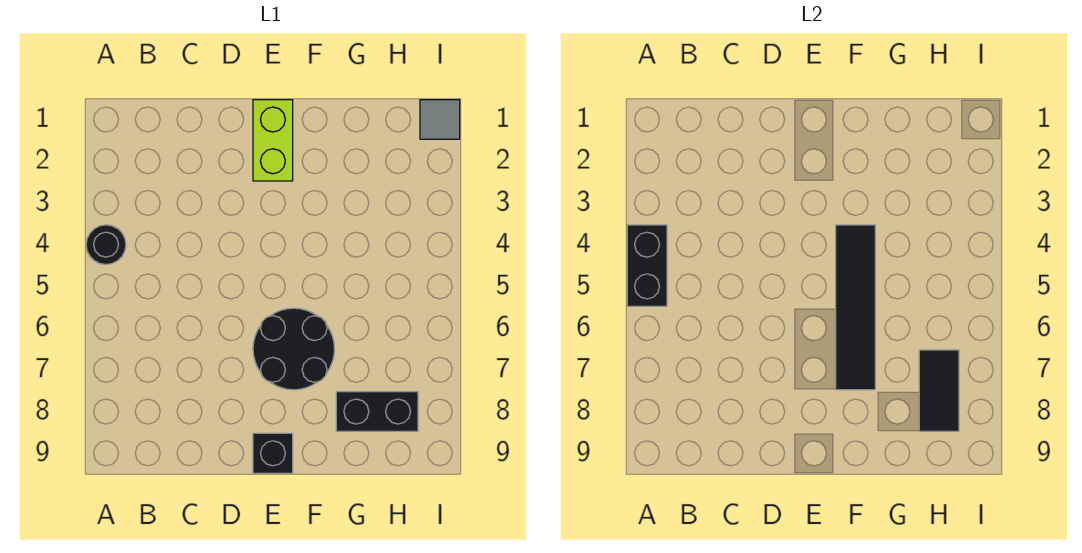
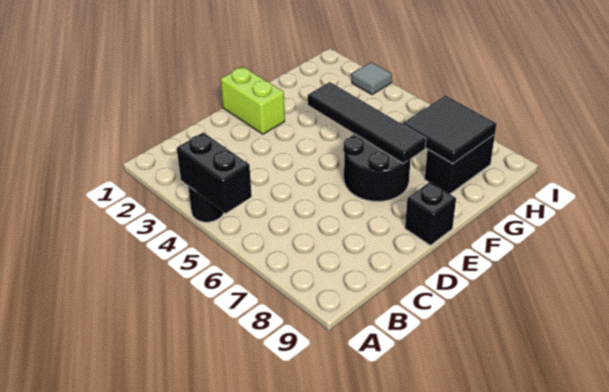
black tile H7:H8 level 2 -> black tile G7:H8 level 2
grey tile I1 level 1 -> grey tile I3 level 1

